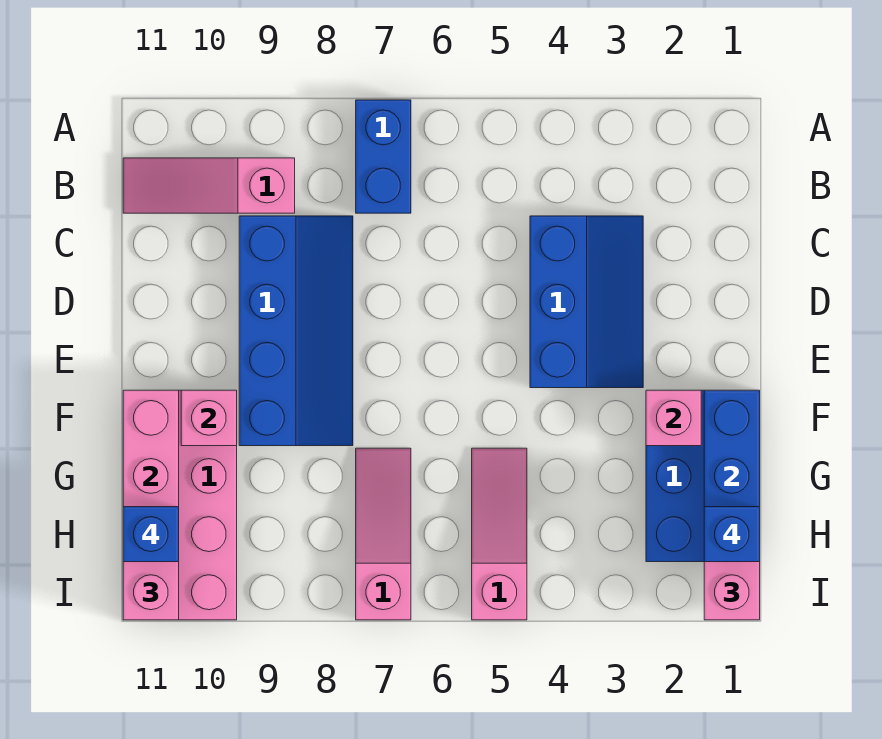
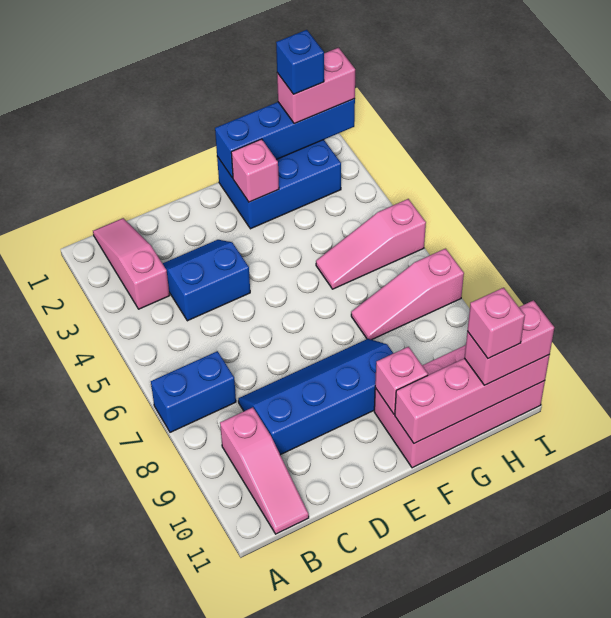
none -> pink slope B1:B3 level 1 top 3
blue slope C3:E4 level 1 top 4 -> blue slope C3:D4 level 1 top 4
blue brick H11 level 4 -> pink brick H11 level 4

